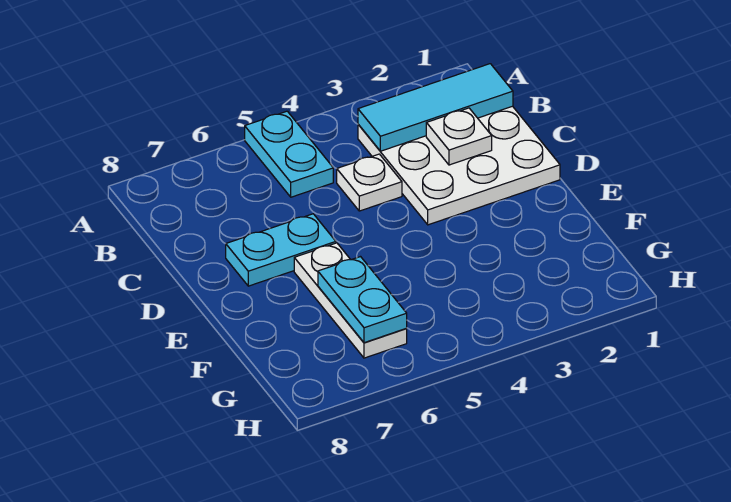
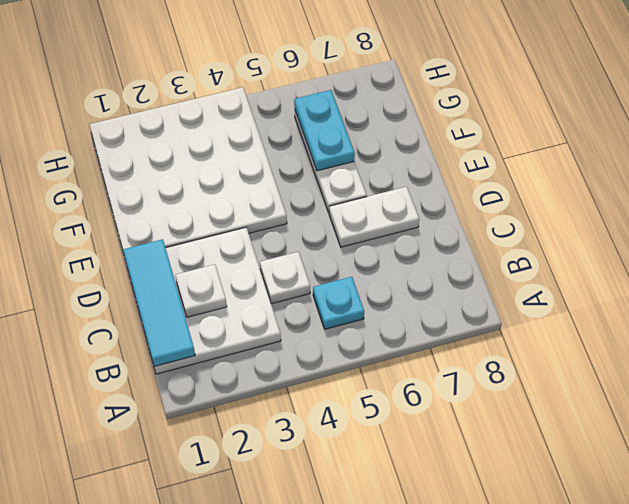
cyan plate A5:B5 level 1 -> cyan plate B5 level 1
cyan tile B1:B3 level 2 -> cyan tile B1:D1 level 2
cyan plate D6:D7 level 1 -> white plate D6:D7 level 1
none -> white plate E1:H4 level 1

